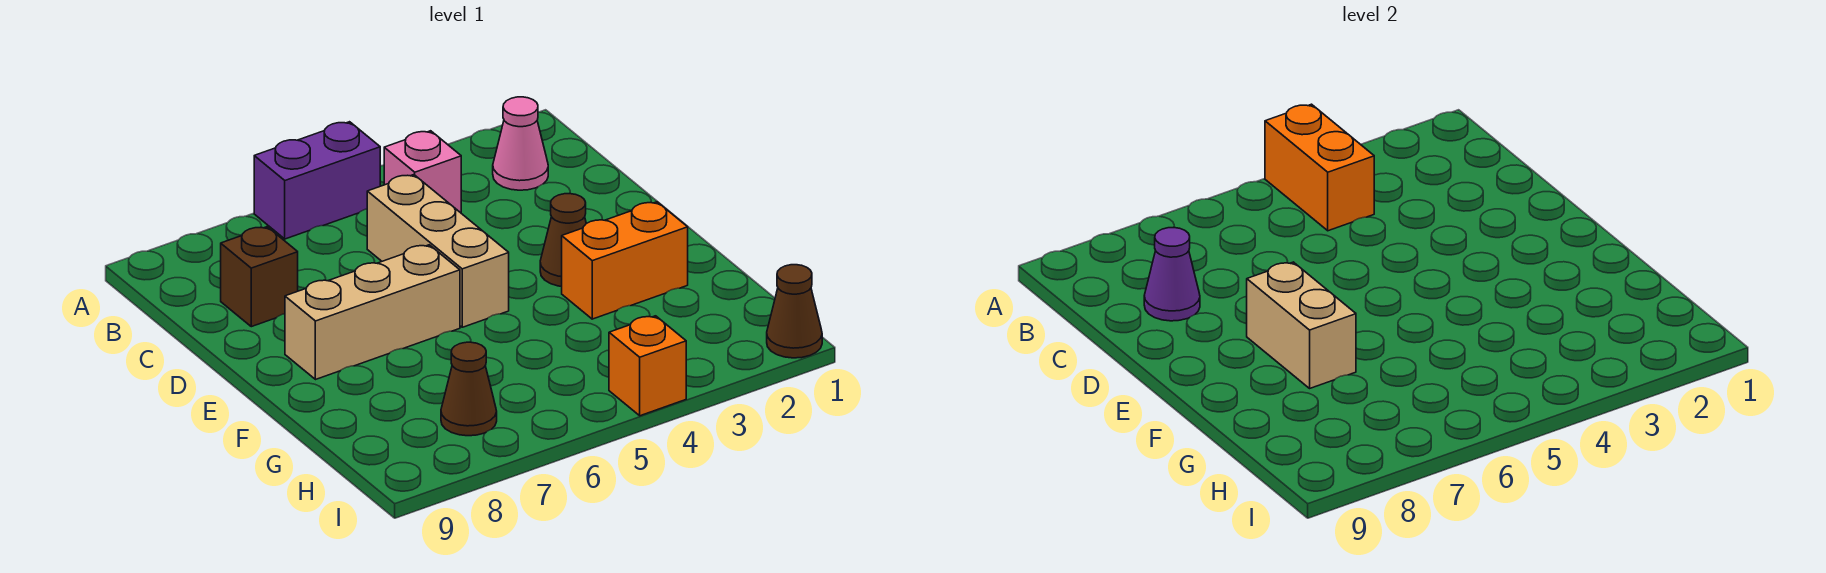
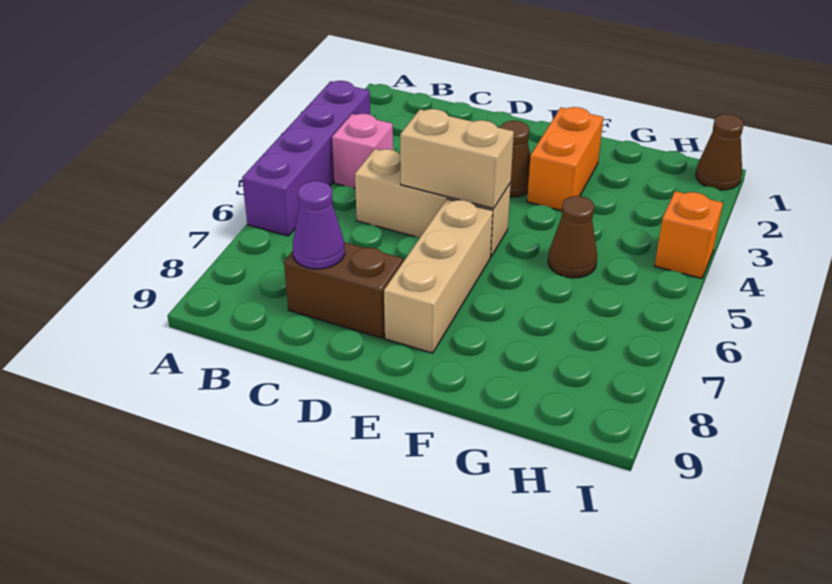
orange brick A4:B4 level 2 -> none
purple brick A5:A6 level 1 -> purple brick A3:A6 level 1
pink cone B2 level 1 -> none
brown brick C8 level 1 -> brown brick C8:D8 level 1
tan brick E7:F7 level 2 -> tan brick D5:E5 level 2
brown cone H7 level 1 -> brown cone G5 level 1

